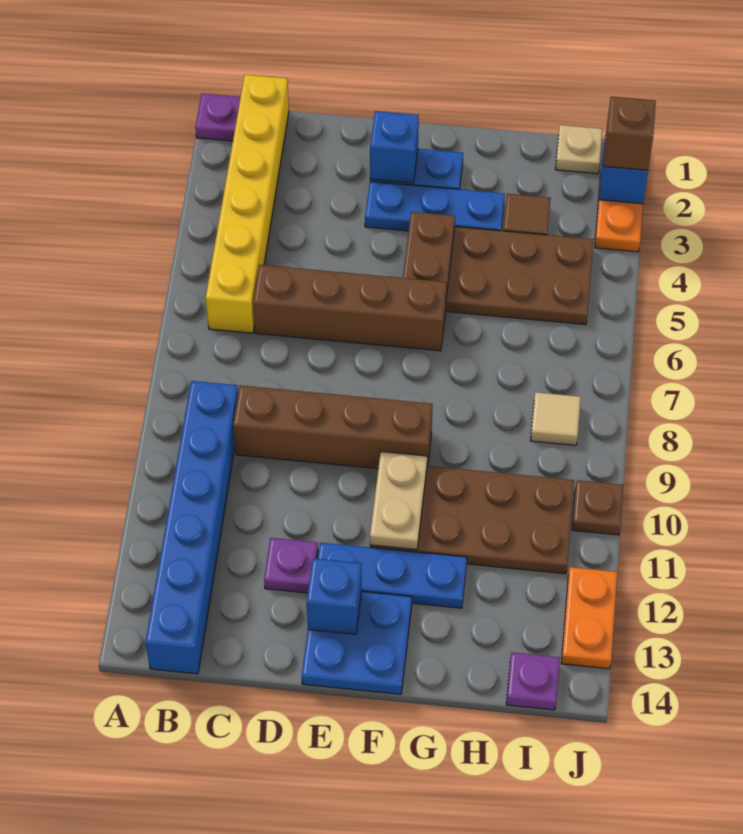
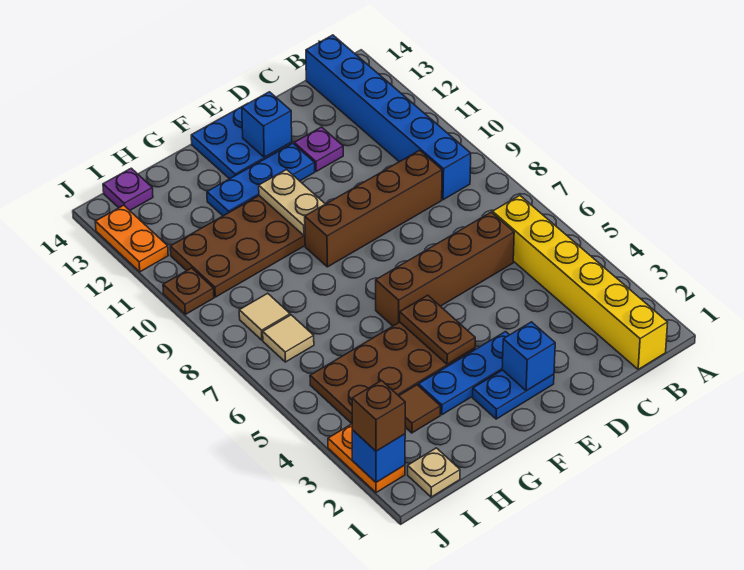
purple plate A1 level 1 -> none
none -> tan tile I7 level 1

